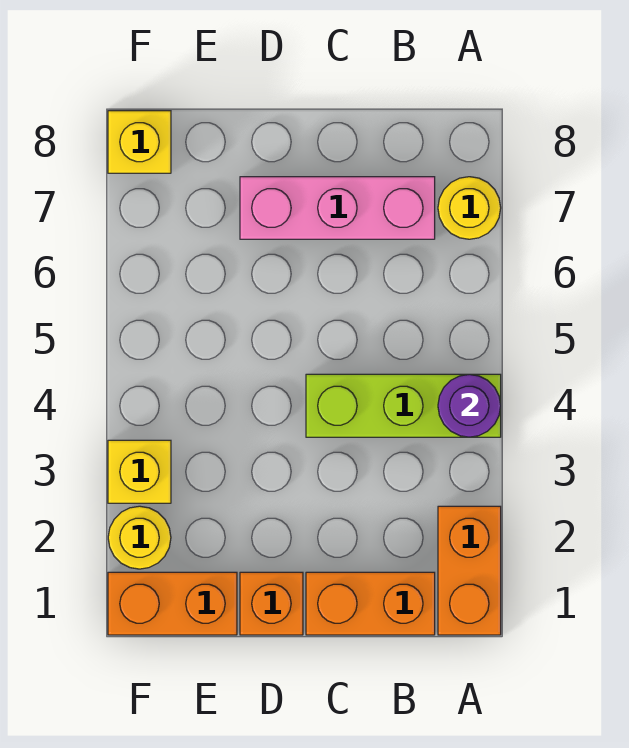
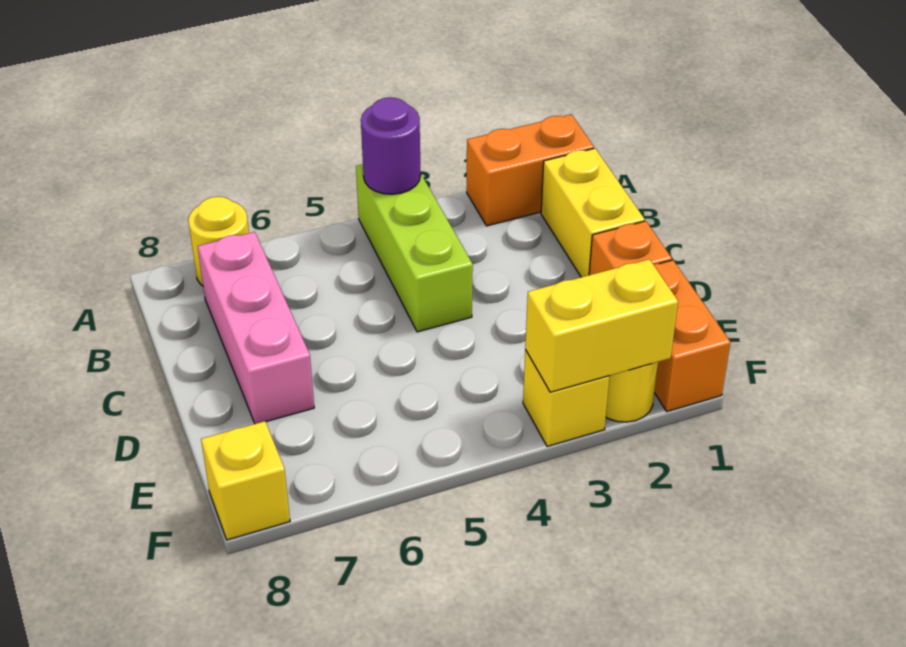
orange brick B1:C1 level 1 -> yellow brick B1:C1 level 1
none -> yellow brick F2:F3 level 2

